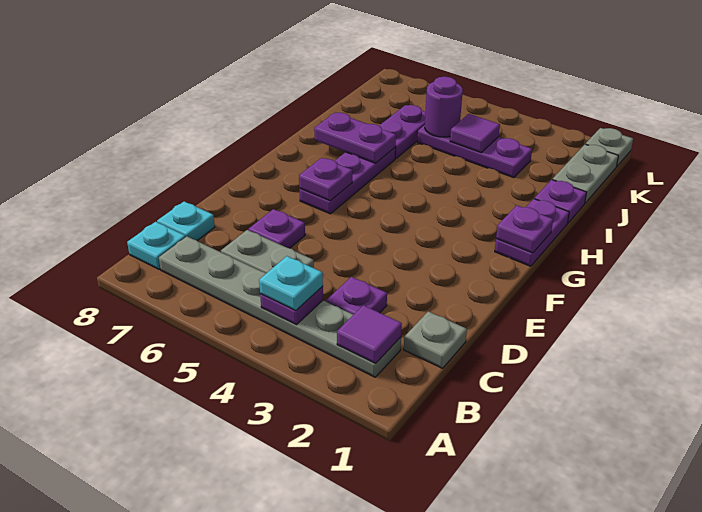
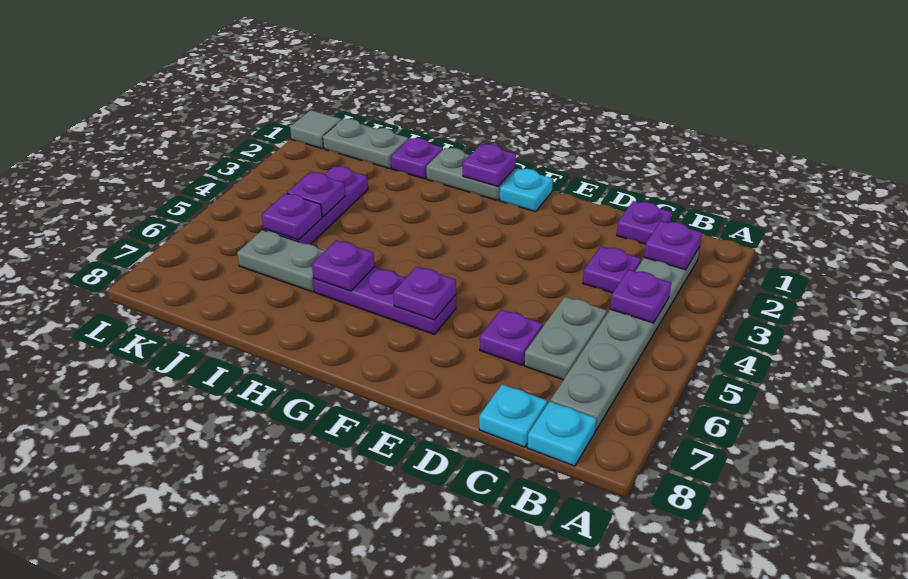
purple tile B2 level 2 -> purple plate B2 level 2
cyan plate B4 level 3 -> cyan plate F1 level 1
grey plate C1 level 1 -> purple plate C1 level 1
purple plate G1:H1 level 1 -> grey plate G1:H1 level 1
purple plate H6:H7 level 2 -> purple plate H6 level 2
purple plate I6:J6 level 1 -> grey plate I6:J6 level 1
purple tile J4 level 2 -> purple plate J4 level 2
purple round brick J5 level 2 -> purple plate J5 level 2
grey plate L1 level 1 -> grey tile L1 level 1

